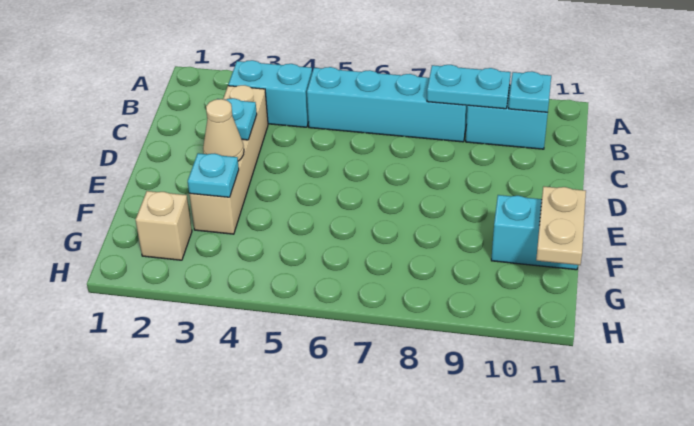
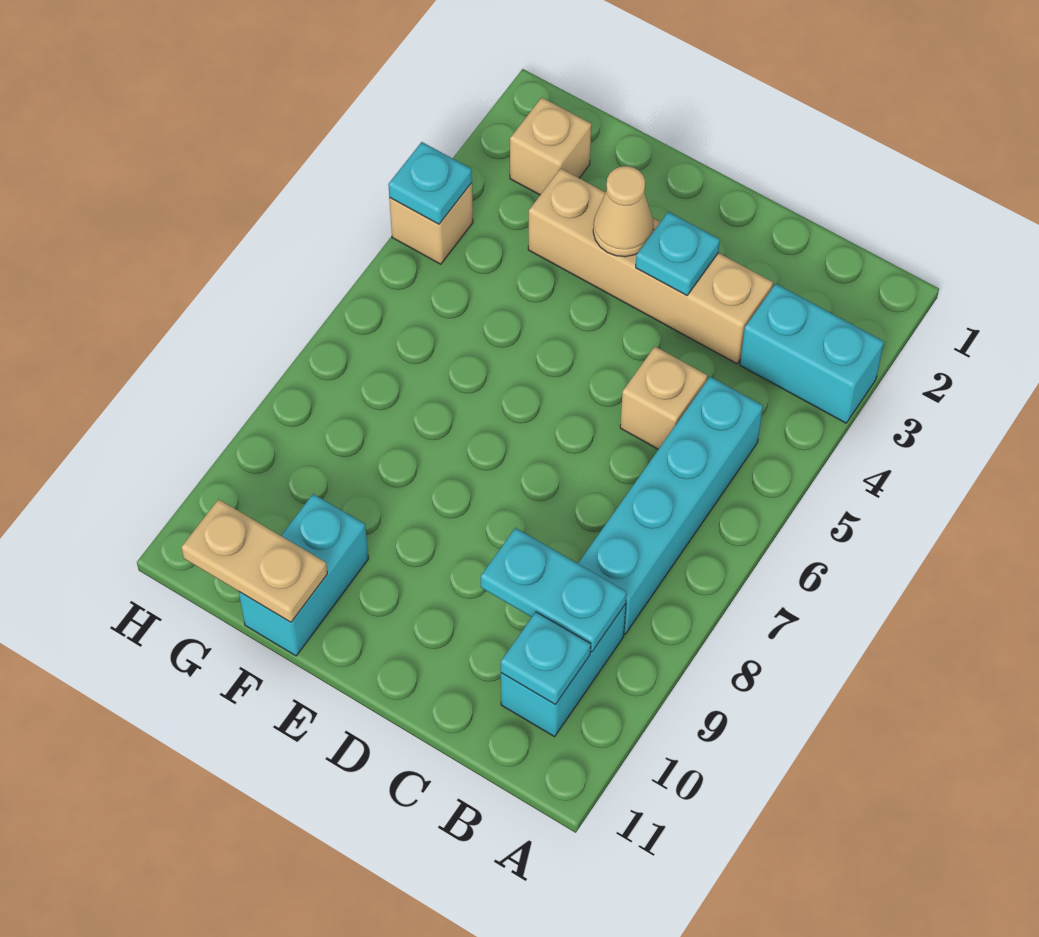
cyan brick B3:B4 level 1 -> cyan brick A3:B3 level 1
cyan plate B8:B9 level 2 -> cyan plate B9:C9 level 2
none -> tan brick C5 level 1
cyan plate F3 level 2 -> cyan plate H4 level 2
none -> tan brick H4 level 1

